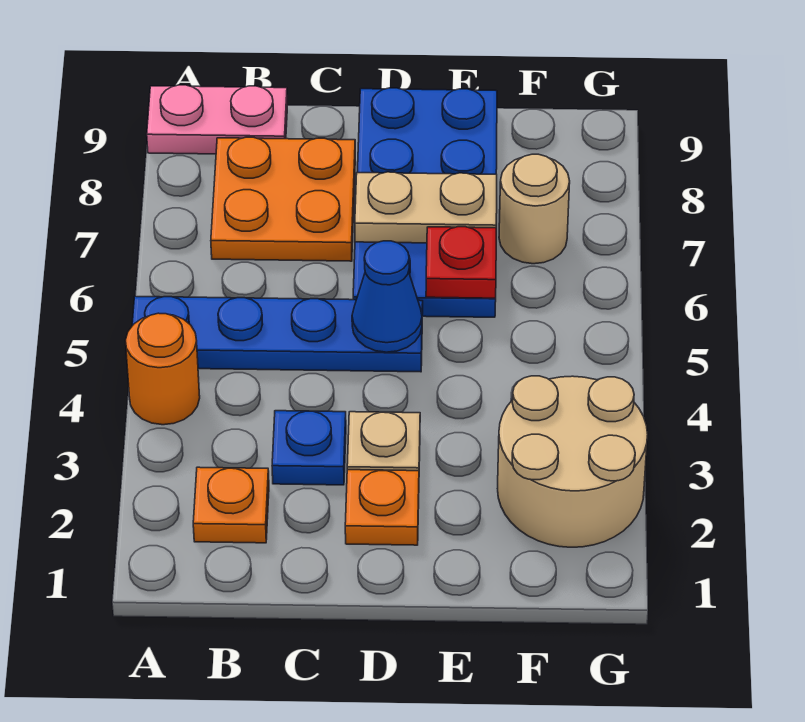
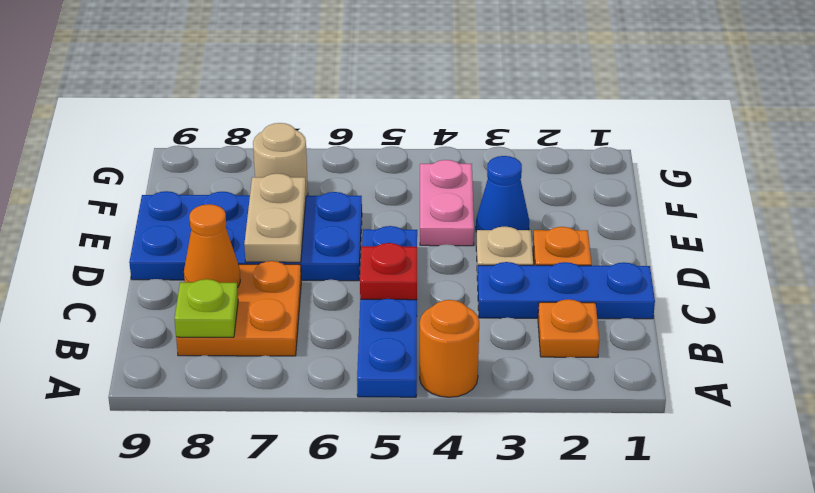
pink plate A9:B9 level 1 -> pink plate E4:F4 level 1
none -> lime plate B8 level 2
blue plate C3 level 1 -> blue plate C1:C3 level 1
none -> orange cone C8 level 2
blue cone D5 level 2 -> blue cone E3 level 1
red plate E6 level 2 -> red plate C5 level 2
tan round brick F2:G3 level 1 -> none

